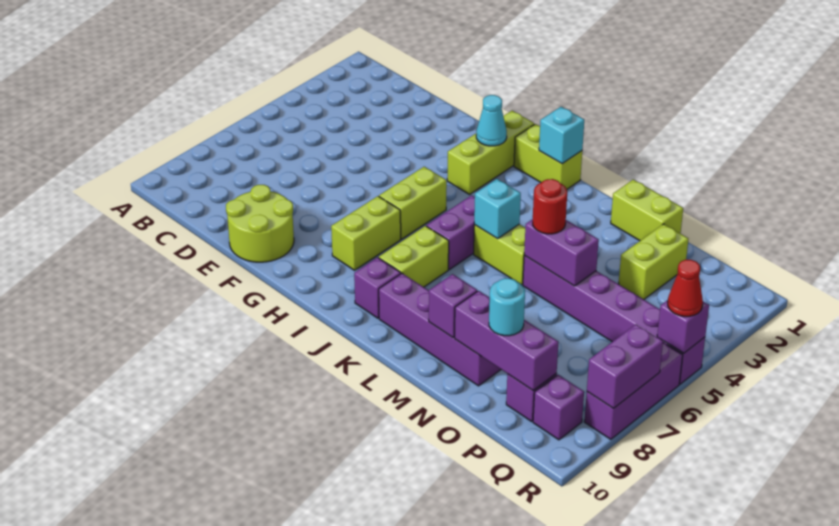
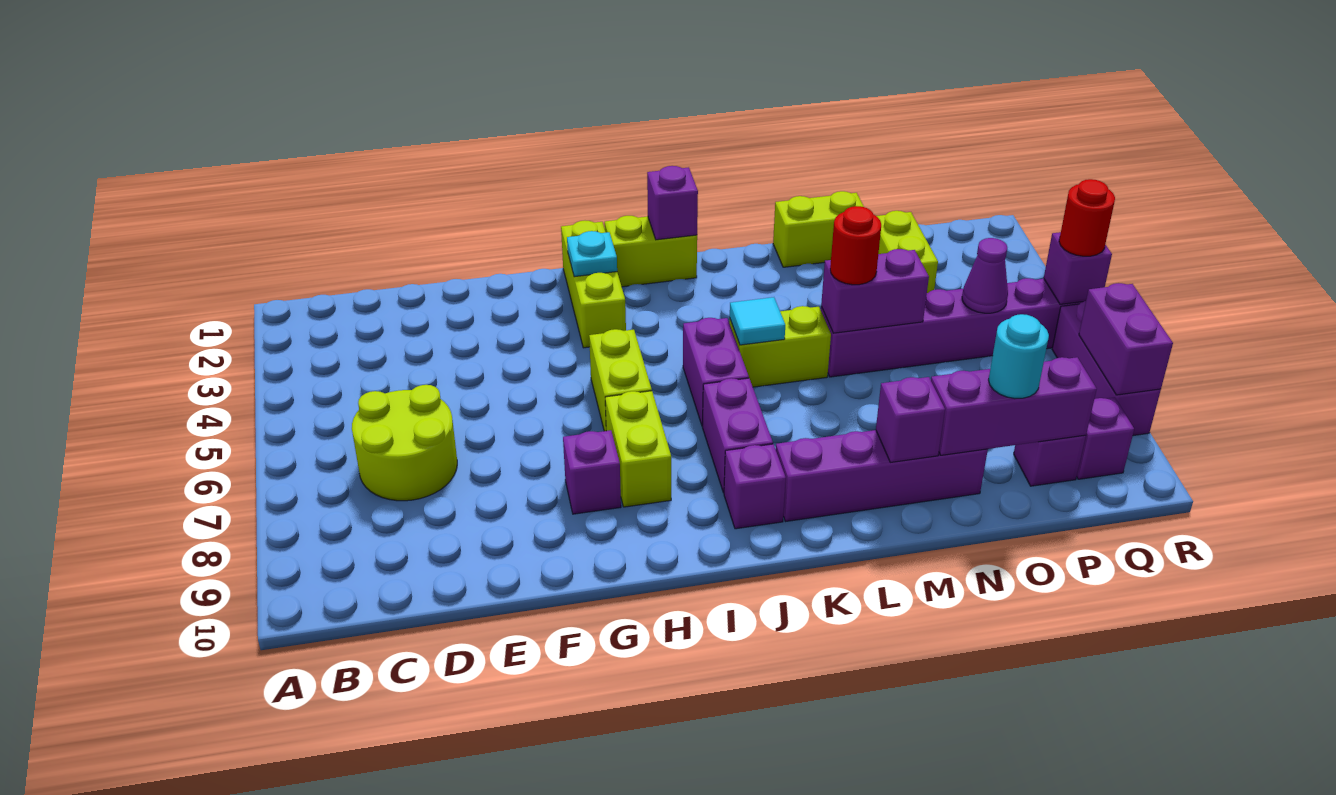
lime round brick E9:F10 level 1 -> lime round brick C6:D7 level 1
none -> purple brick G8 level 1
cyan cone H2 level 2 -> cyan plate H2 level 2
cyan brick J1 level 2 -> purple brick J1 level 2
lime brick J7:J8 level 1 -> purple brick J7:J8 level 1
cyan brick K5 level 2 -> cyan tile K5 level 2
none -> purple cone P5 level 2
red cone R5 level 3 -> red round brick R5 level 3

